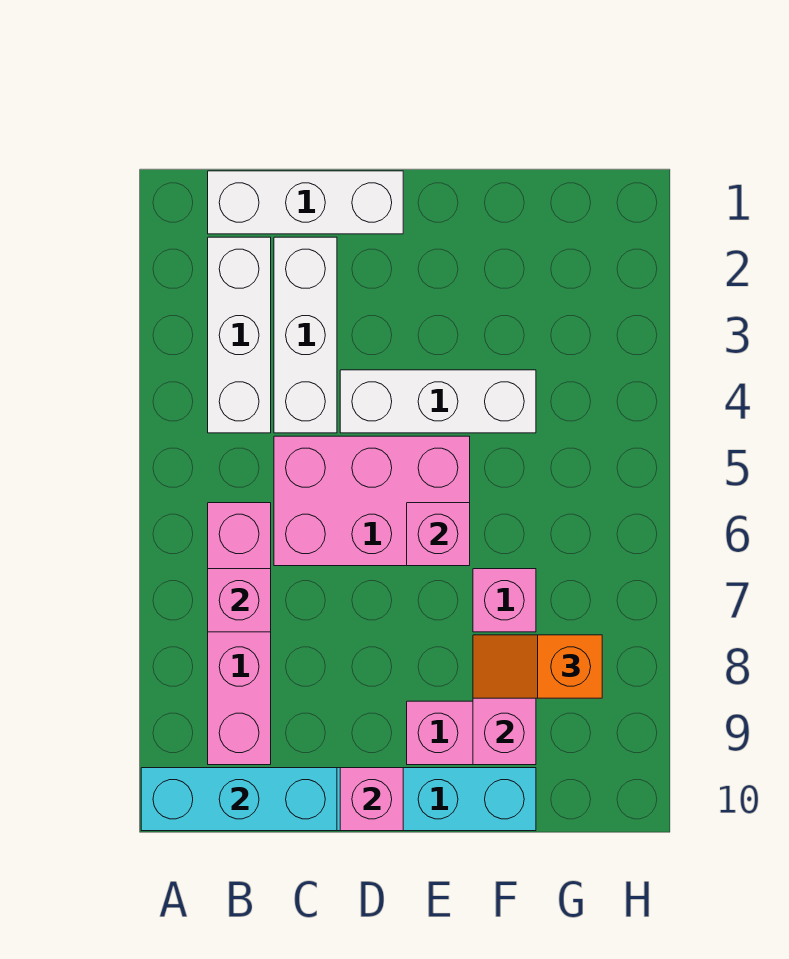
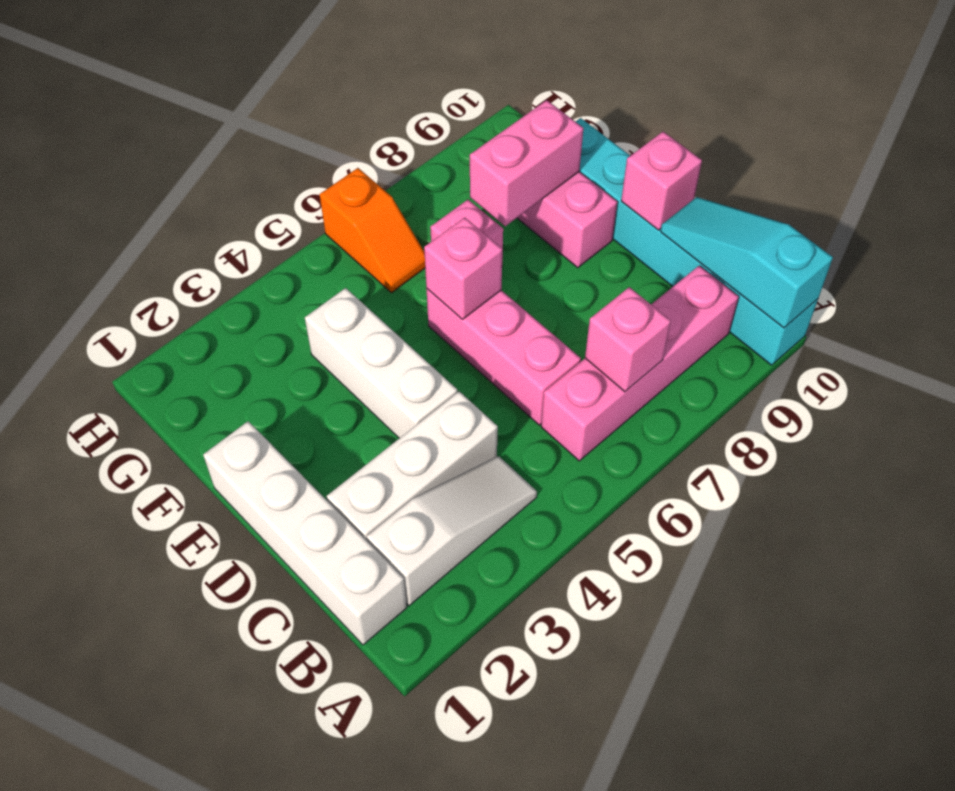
cyan brick A10:C10 level 2 -> cyan slope A10:C10 level 2 top A
white brick B1:D1 level 1 -> white brick B1:E1 level 1
white brick B2:B4 level 1 -> white slope B2:B4 level 1 top 2
pink brick C5:E6 level 1 -> pink brick C6:E6 level 1
orange slope F8:G8 level 3 top G -> orange slope G6:H6 level 1 top H

